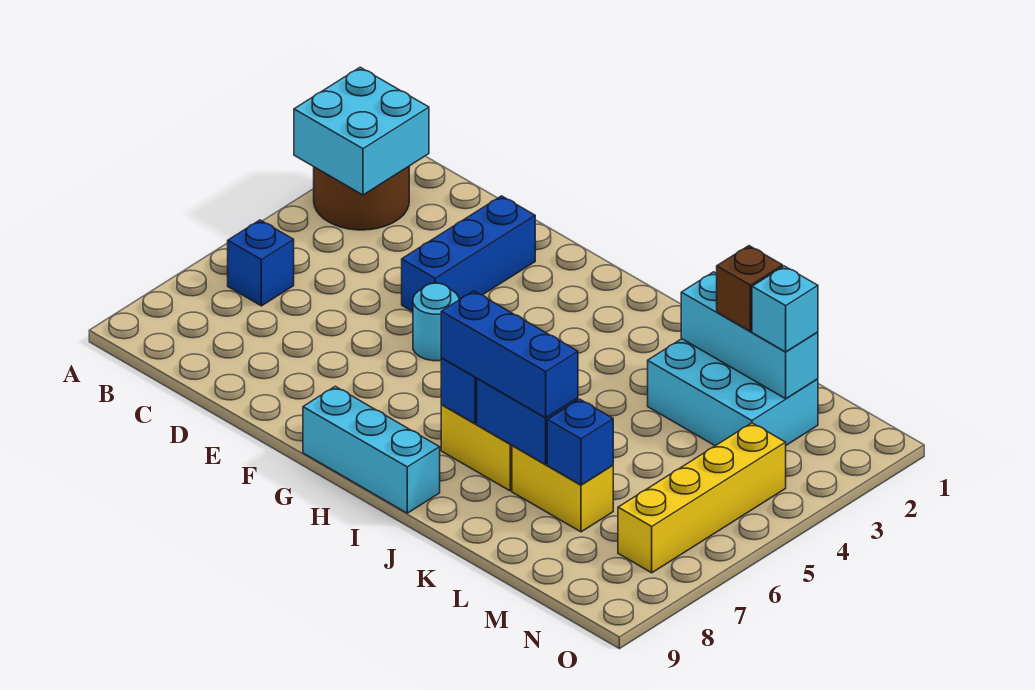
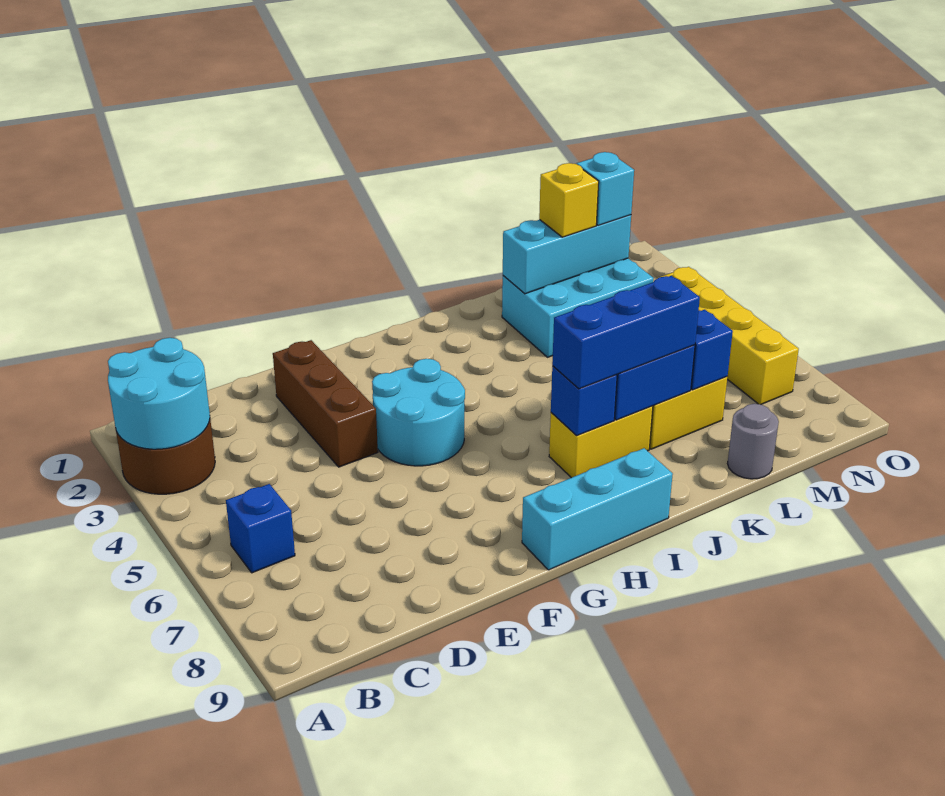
cyan brick A2:B3 level 2 -> cyan round brick A2:B3 level 2
blue brick E2:E4 level 1 -> brown brick E2:E4 level 1
cyan round brick F5 level 1 -> cyan round brick F4:G5 level 1
brown brick L2 level 3 -> yellow brick L2 level 3
none -> grey round brick L9 level 1

